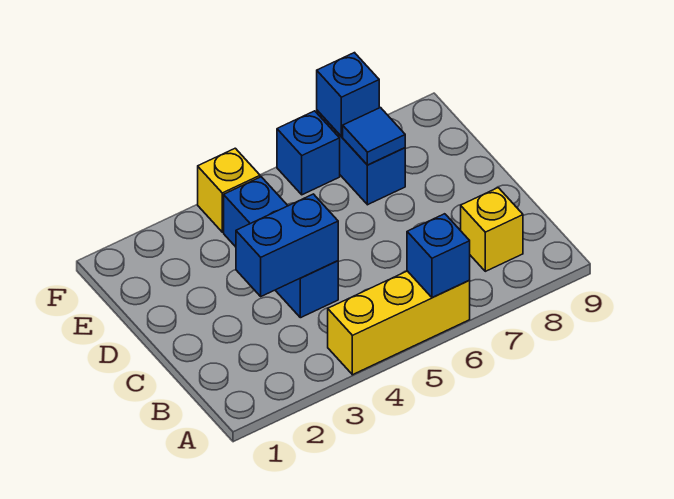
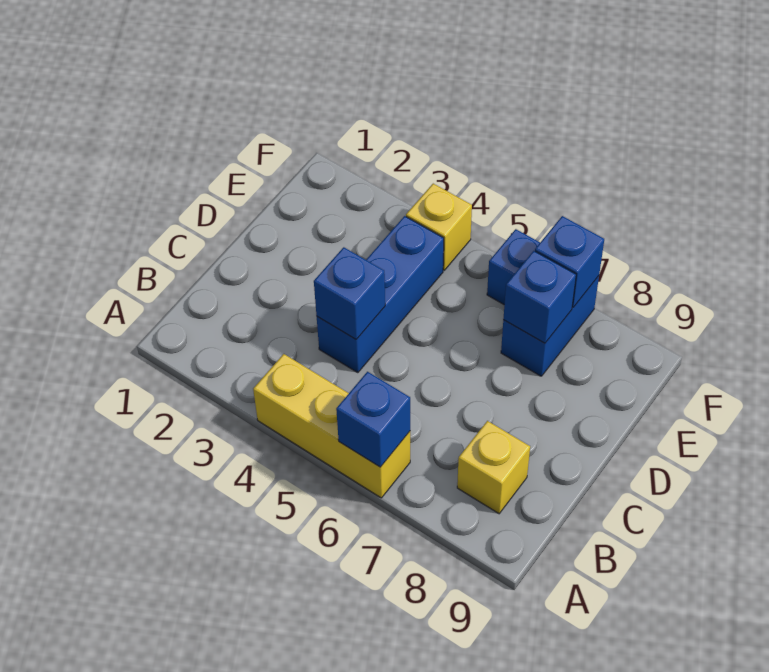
blue brick C3:C4 level 2 -> blue brick C4 level 2
blue tile E7 level 2 -> blue brick E7 level 2

